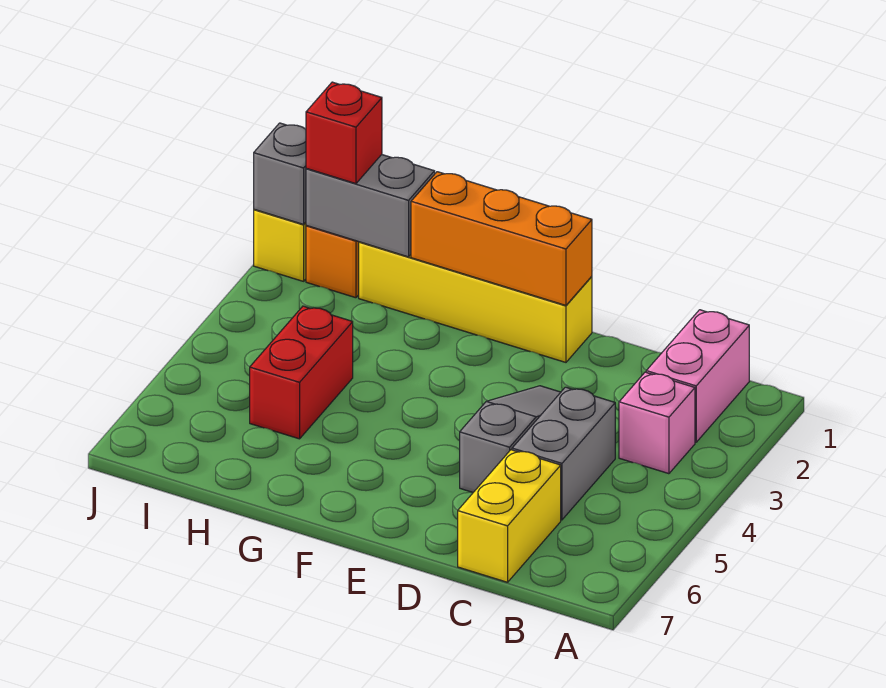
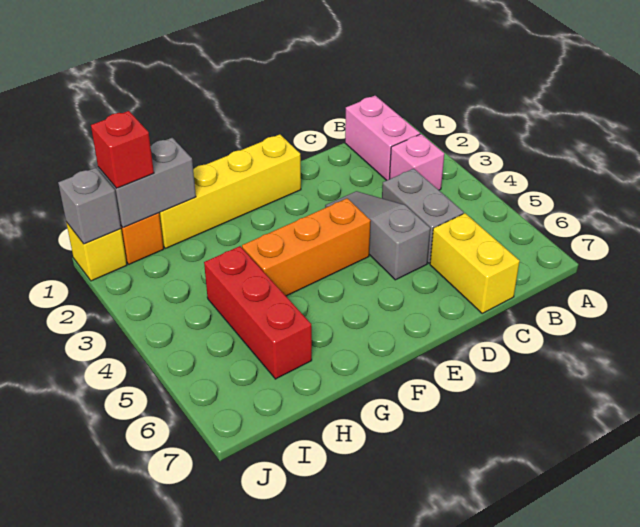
orange brick E1:G1 level 2 -> orange brick E4:G4 level 1
red brick H4:H5 level 1 -> red brick H4:H6 level 1

